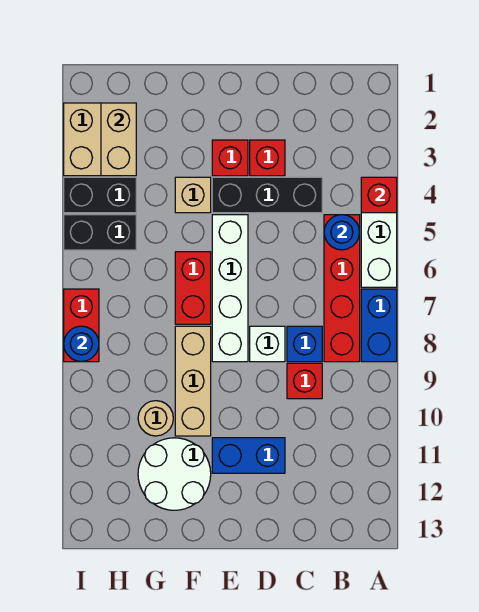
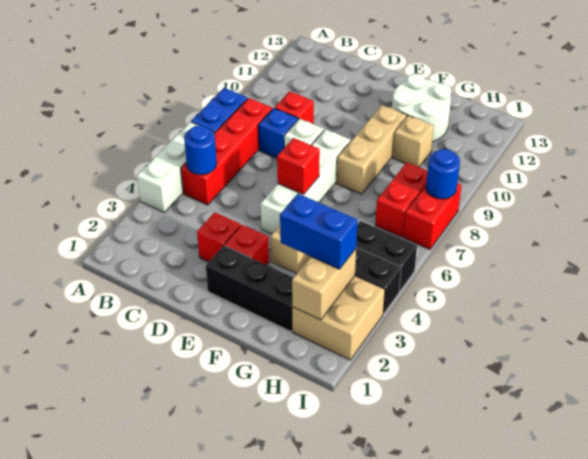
red brick A4 level 2 -> red brick E6 level 2
black brick C4:E4 level 1 -> black brick E2:G2 level 1
blue brick D11:E11 level 1 -> blue brick G3:H3 level 3
red brick F6:F7 level 1 -> red brick H7:H8 level 1
tan round brick G10 level 1 -> tan brick G10 level 1

